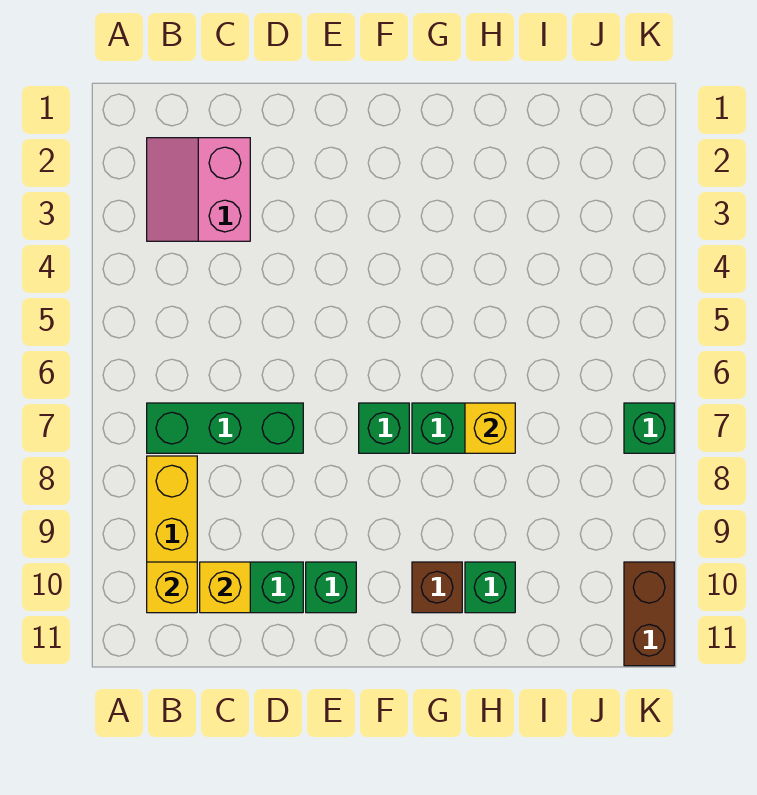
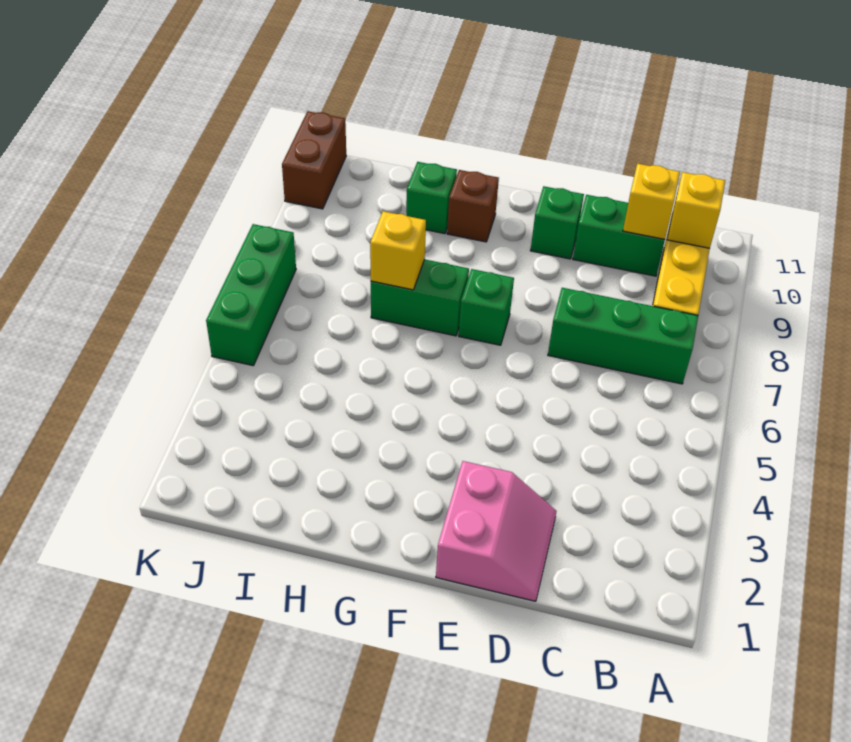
pink slope B2:C3 level 1 top C -> pink slope D1:E2 level 1 top E
green brick K7 level 1 -> green brick K5:K7 level 1

